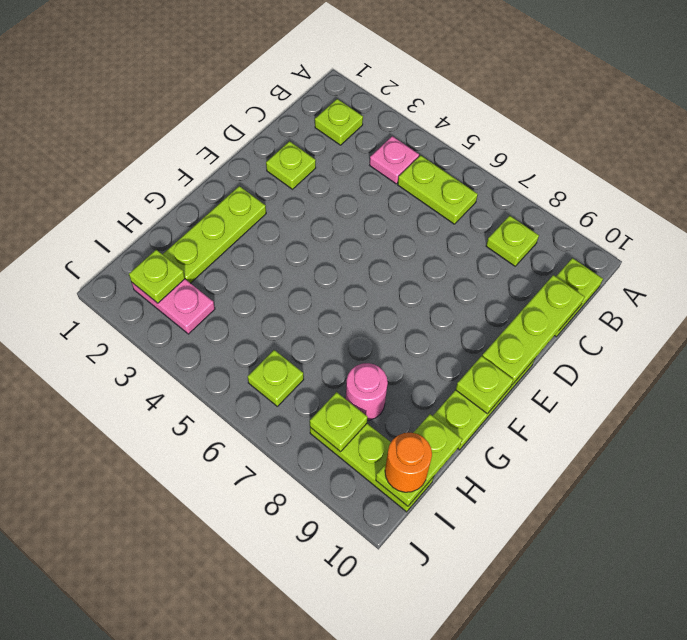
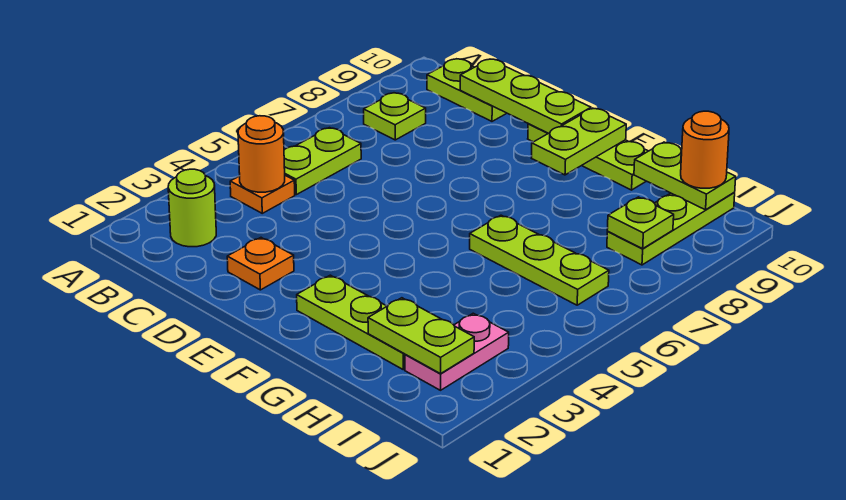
lime plate B2 level 1 -> lime round brick B2 level 1
pink plate B4 level 1 -> orange plate B4 level 1
none -> orange round brick B4 level 2
lime plate D2 level 1 -> orange plate D2 level 1
lime plate F10 level 2 -> lime plate F9:F10 level 2
pink round brick H8 level 1 -> none
lime plate I2 level 2 -> lime plate H2:I2 level 2
lime plate I6 level 1 -> lime plate G6:I6 level 1

